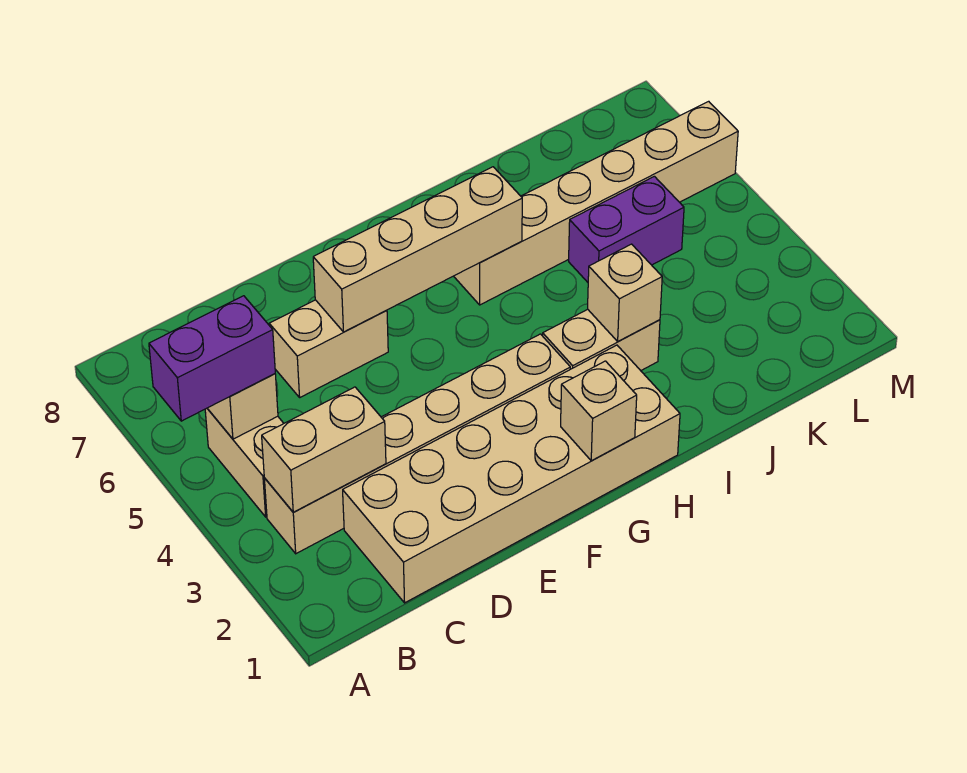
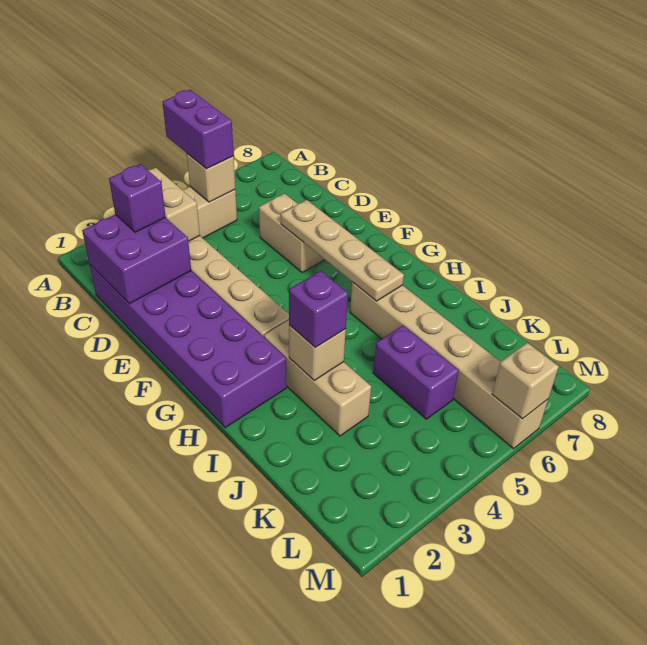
tan brick C1:H2 level 1 -> purple brick C1:H2 level 1
none -> purple brick C1:D2 level 2
none -> purple brick C2 level 3
tan brick E6:H6 level 2 -> tan plate E6:H6 level 2
tan brick G1 level 2 -> tan brick M6 level 2
tan brick H3:I3 level 1 -> tan brick H3:J3 level 1
none -> purple brick I3 level 3

